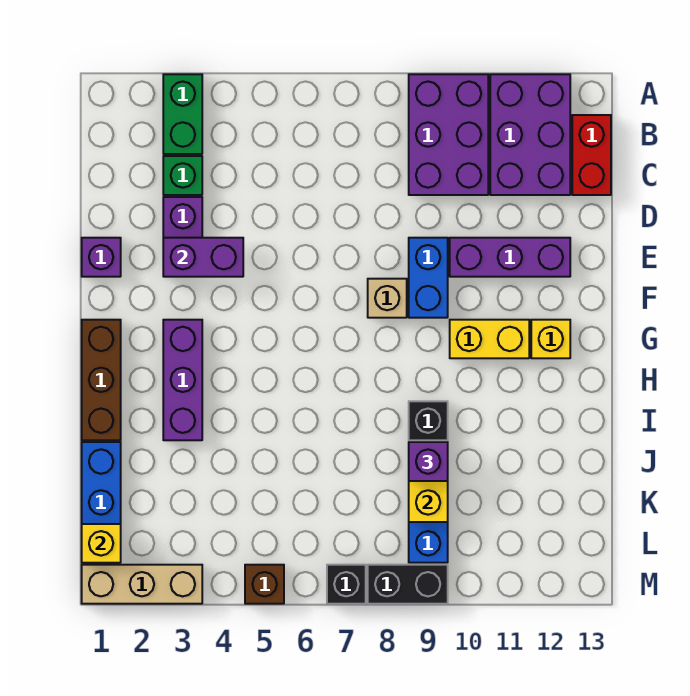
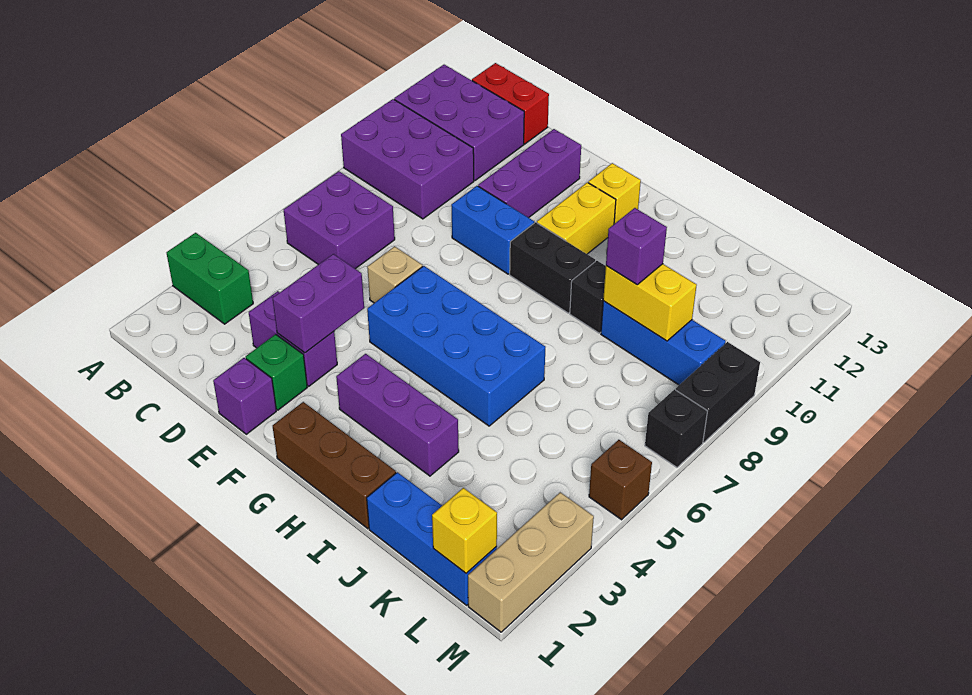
none -> purple brick B6:C7 level 1
green brick C3 level 1 -> green brick E2 level 1
none -> blue brick F5:I6 level 1
tan brick F8 level 1 -> tan brick E6 level 1
none -> black brick G9:H9 level 1

